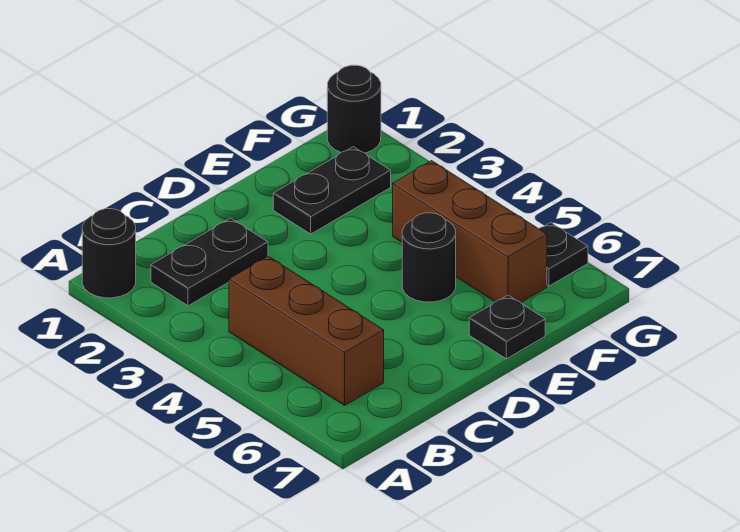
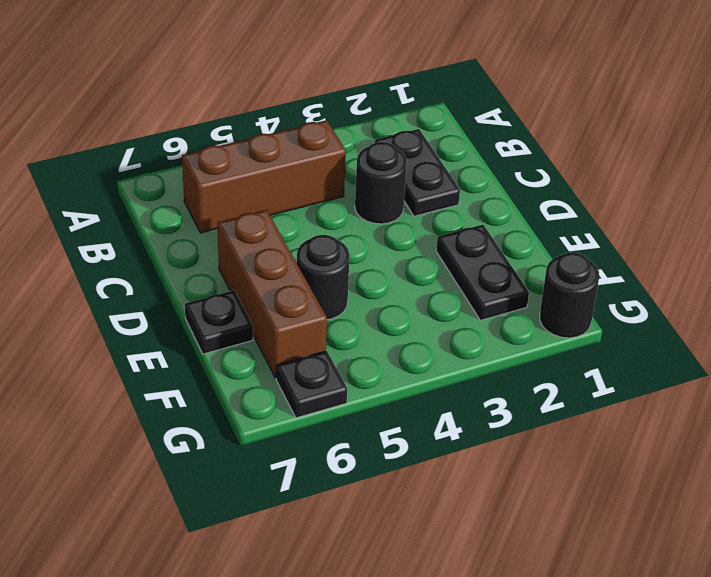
black round brick A1 level 1 -> black round brick C3 level 1
brown brick F4:F6 level 1 -> brown brick D6:F6 level 1

